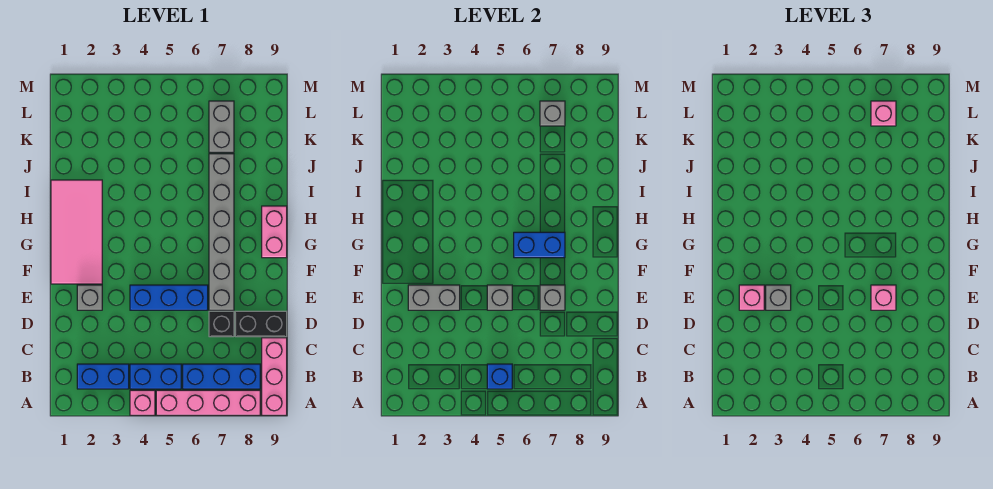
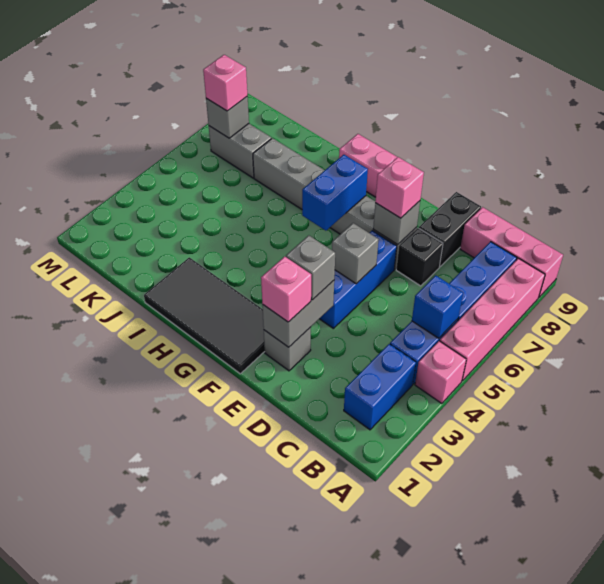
pink tile F1:I2 level 1 -> black tile F1:I2 level 1

